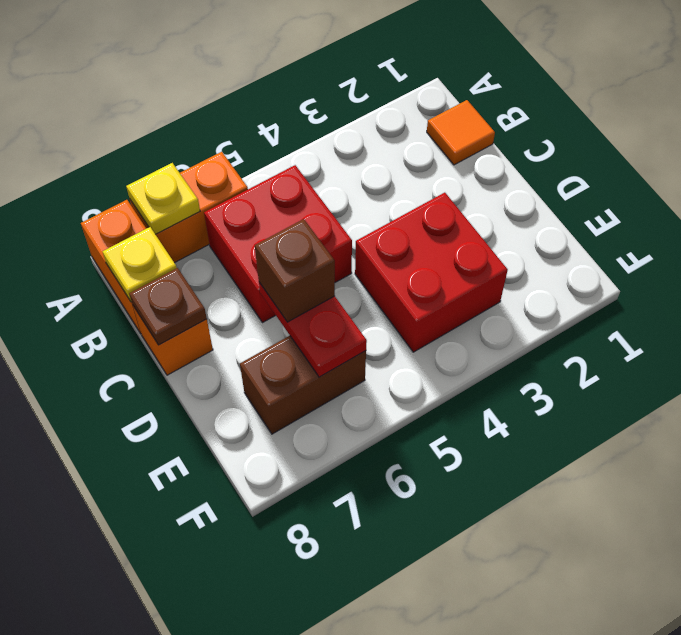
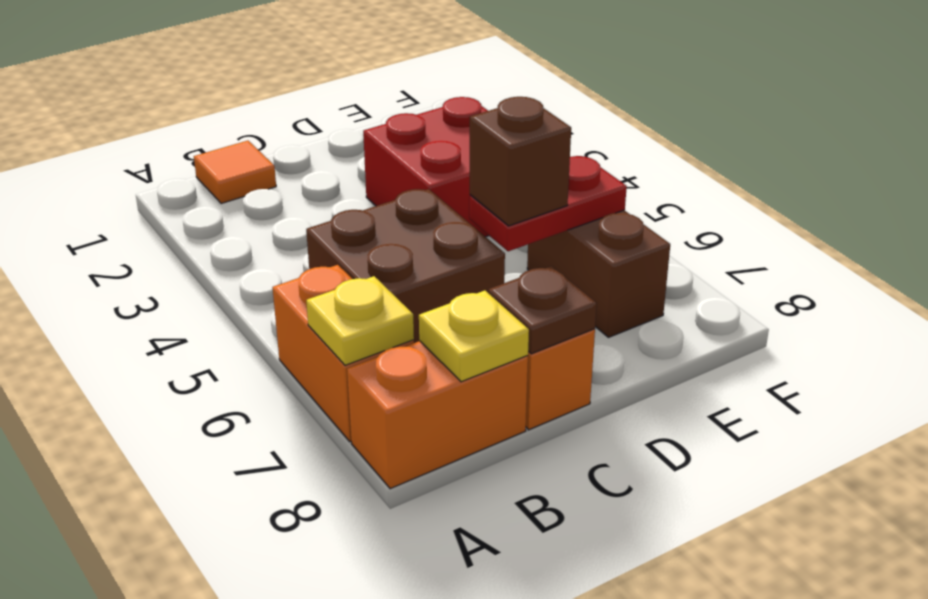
red brick B5:C6 level 1 -> brown brick B5:C6 level 1

